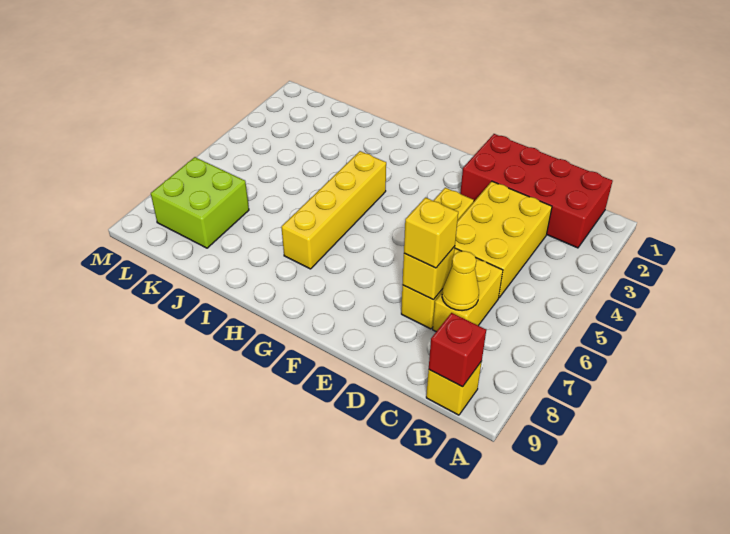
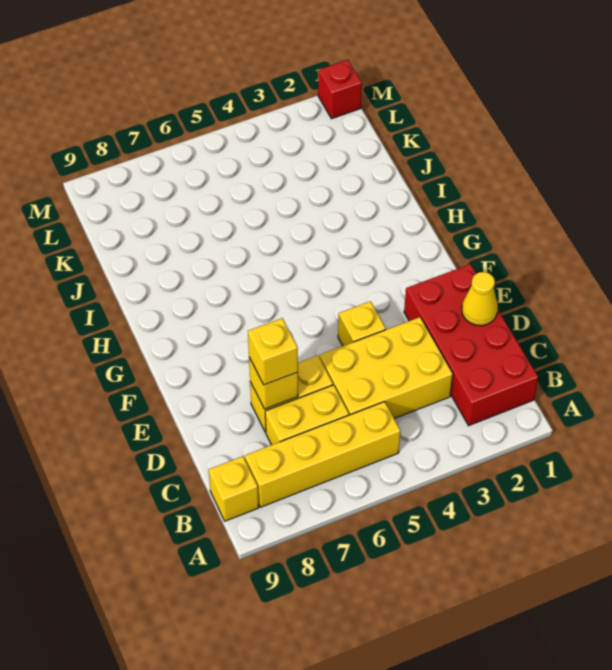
red brick B9 level 2 -> red brick M1 level 1
yellow cone C7 level 2 -> yellow cone D1 level 2
yellow brick H4:H7 level 1 -> yellow brick B5:B8 level 1
lime brick K7:L8 level 1 -> none

